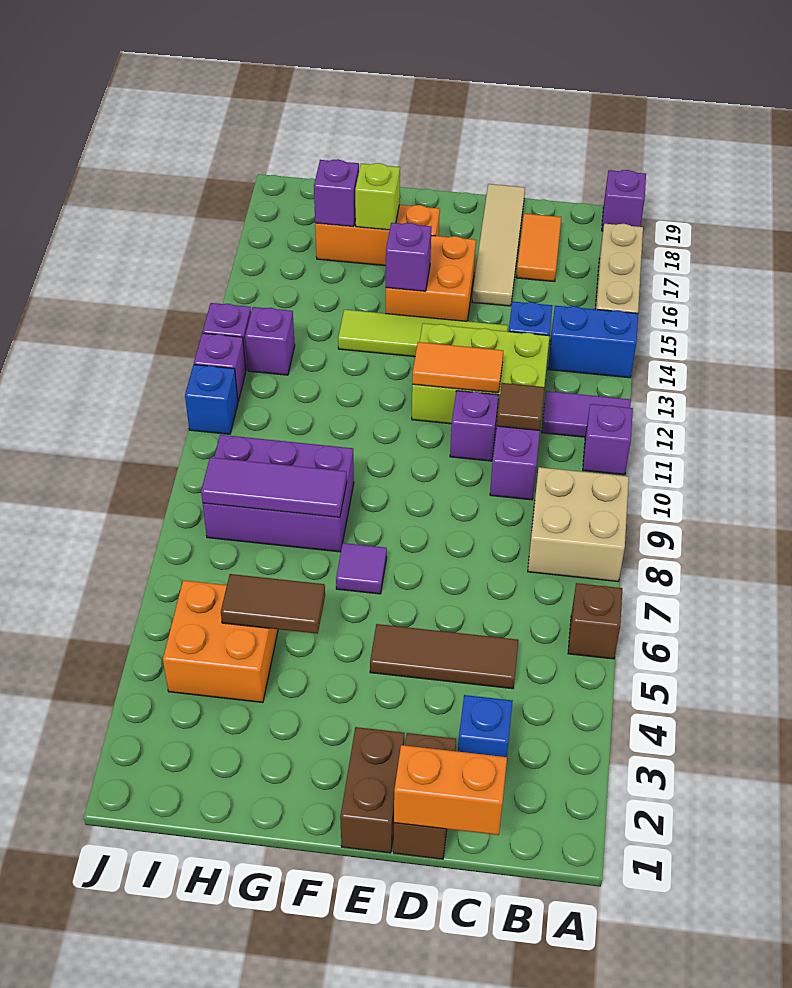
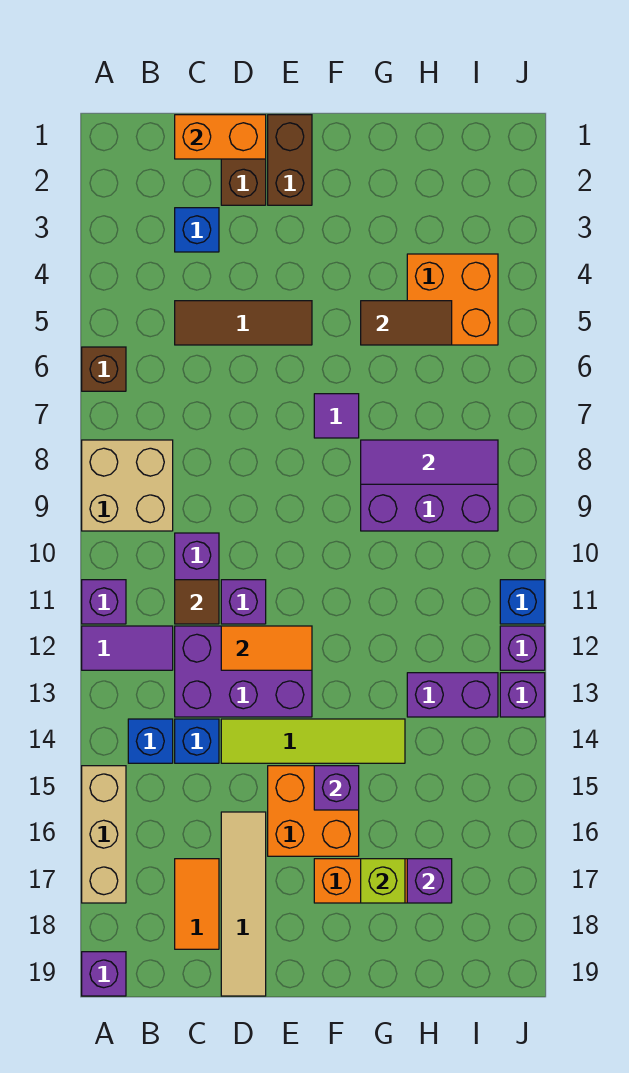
blue brick A14:B14 level 1 -> blue brick B14 level 1
lime brick C12:E13 level 1 -> purple brick C12:E13 level 1
purple brick I13 level 1 -> purple brick H13:I13 level 1

